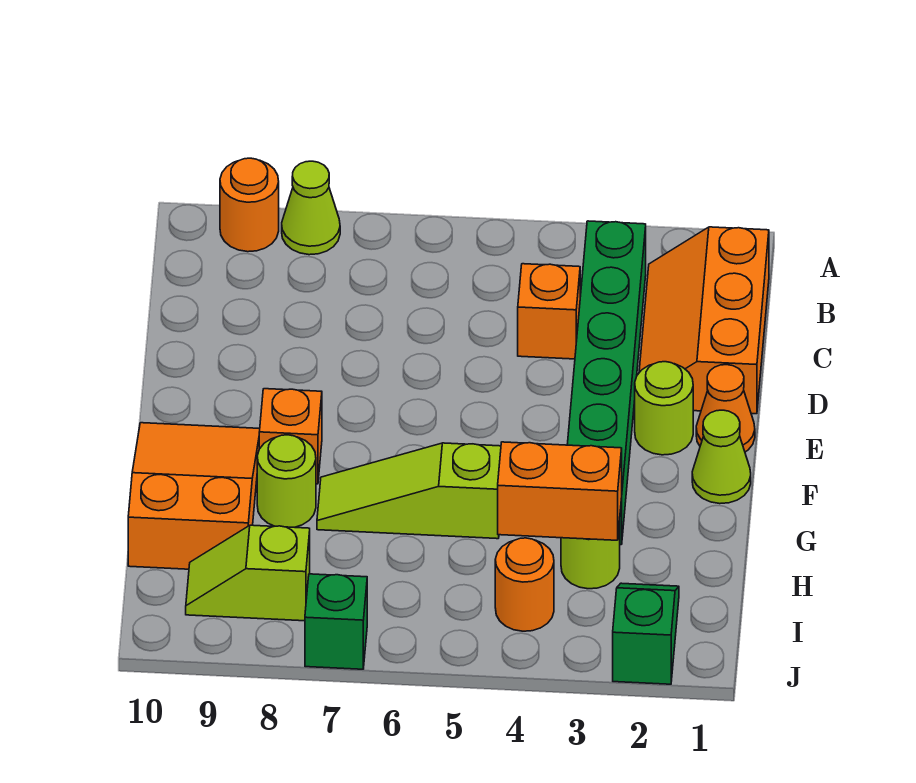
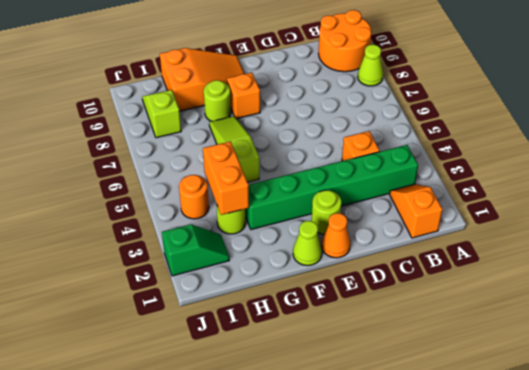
orange round brick A9 level 1 -> orange round brick A9:B10 level 1
orange slope B1:D2 level 1 top 1 -> orange slope B1:B2 level 1 top 1
green brick J7 level 1 -> none

